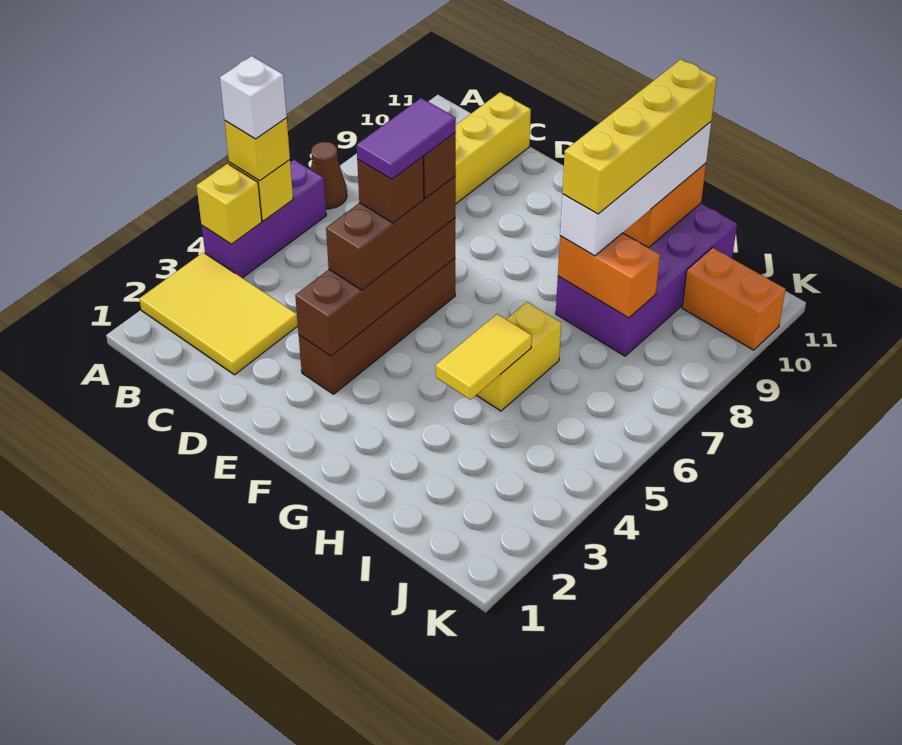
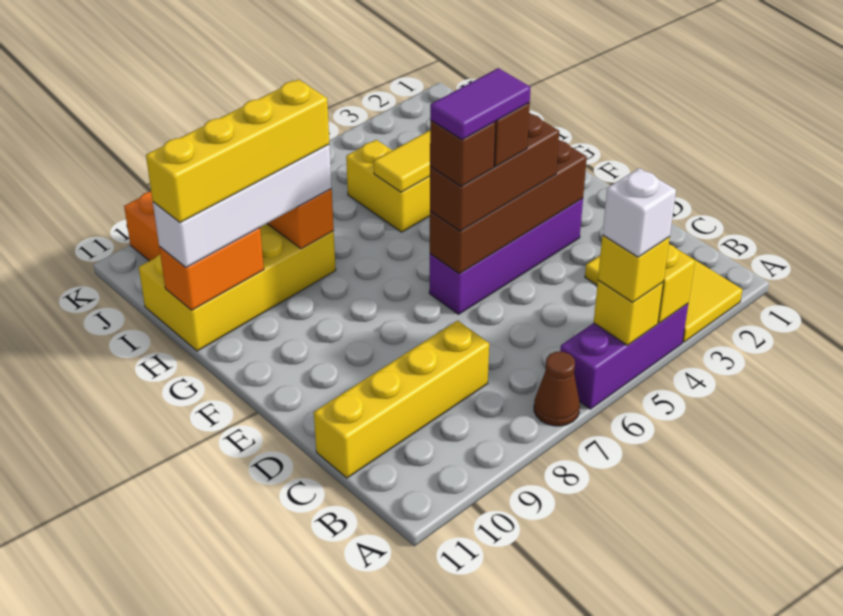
brown brick E3:E6 level 1 -> purple brick E3:E6 level 1
yellow brick H5:H6 level 1 -> yellow brick H5:I5 level 1
purple brick H8:I11 level 1 -> yellow brick H8:I11 level 1

